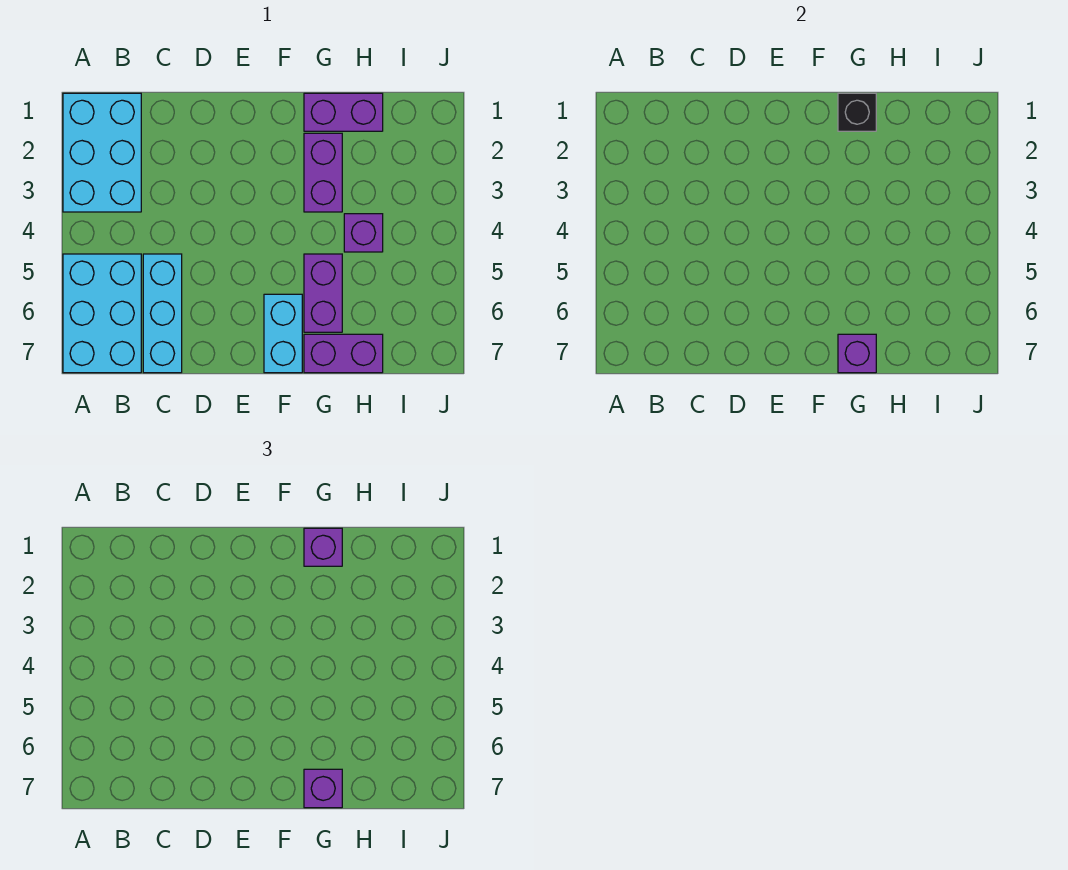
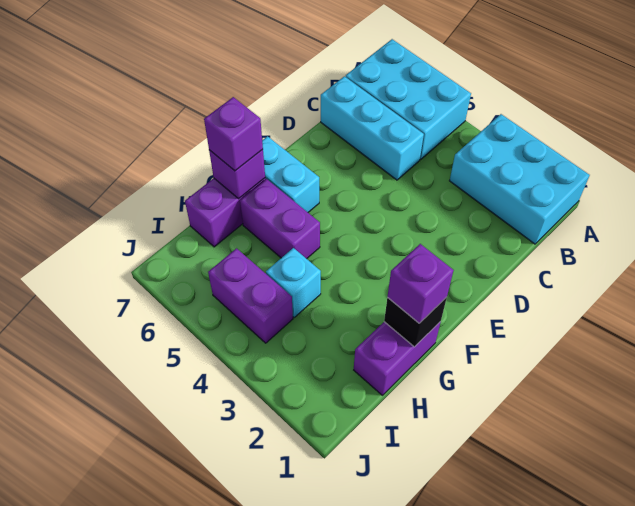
purple brick G2:G3 level 1 -> purple brick I4:I5 level 1
purple brick H4 level 1 -> cyan brick H4 level 1

